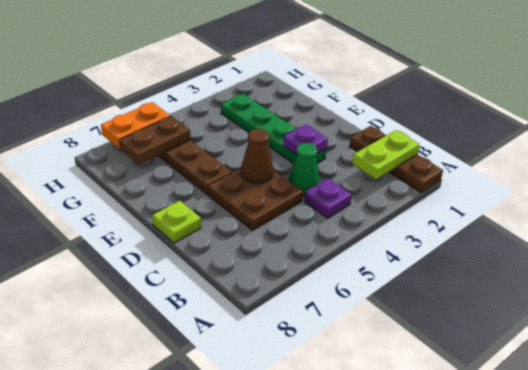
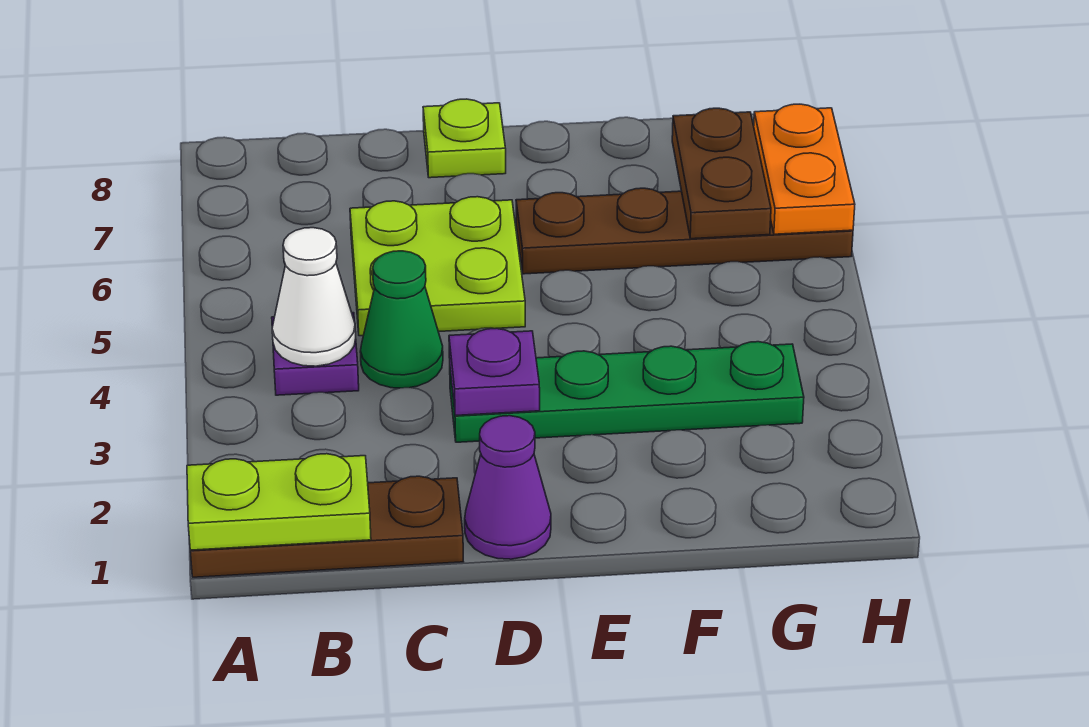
lime plate B1:B2 level 2 -> lime plate A1:B1 level 2
none -> white cone B4 level 2
brown plate C5:D6 level 1 -> lime plate C5:D6 level 1
none -> purple cone D1 level 1
brown cone D5 level 2 -> none

